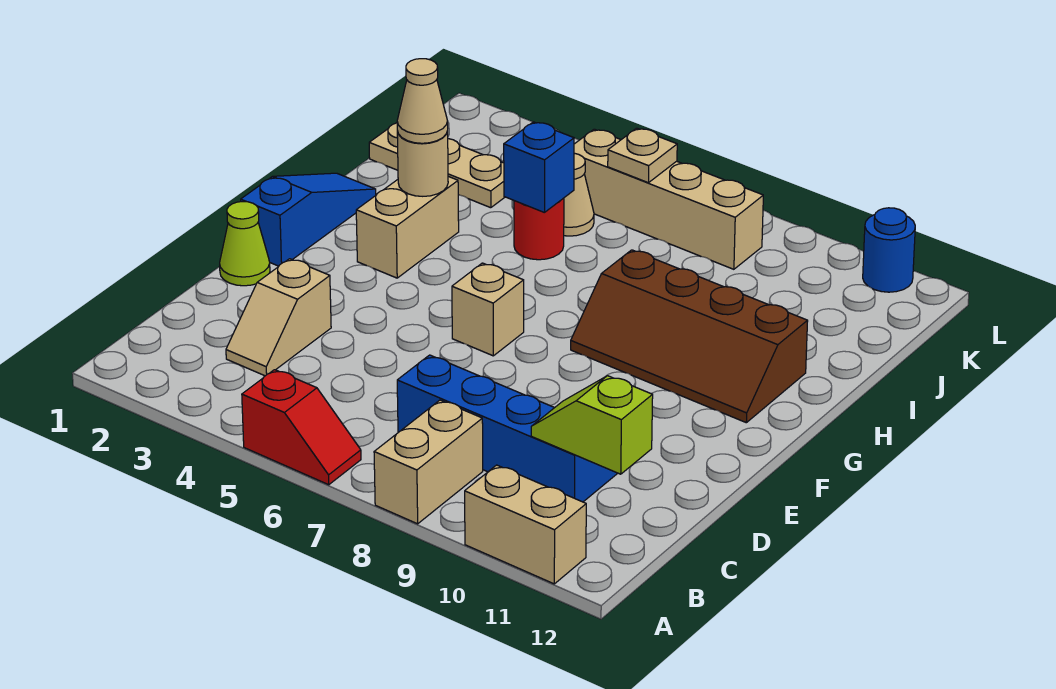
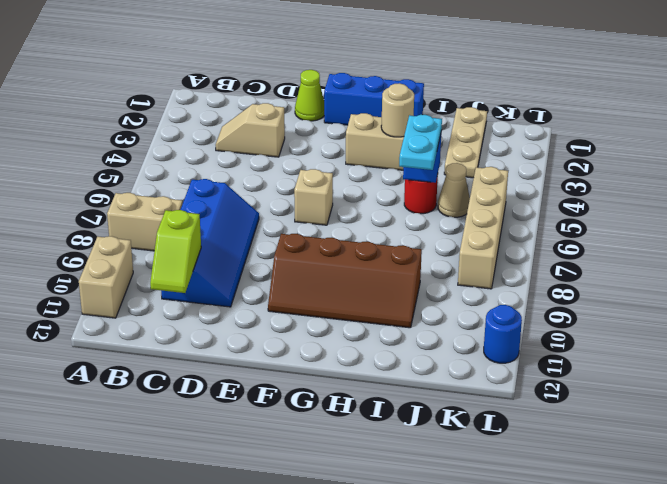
red slope A5:A6 level 1 top 5 -> none
lime slope C10:C11 level 2 top 11 -> lime slope C10:C11 level 2 top 10
blue slope F1:H1 level 1 top F -> blue brick F1:H1 level 1
brown slope G8:H11 level 1 top H -> brown slope F9:I10 level 1 top 9
tan cone H3 level 3 -> none
none -> cyan plate I5:I6 level 3
tan plate K6 level 2 -> none

